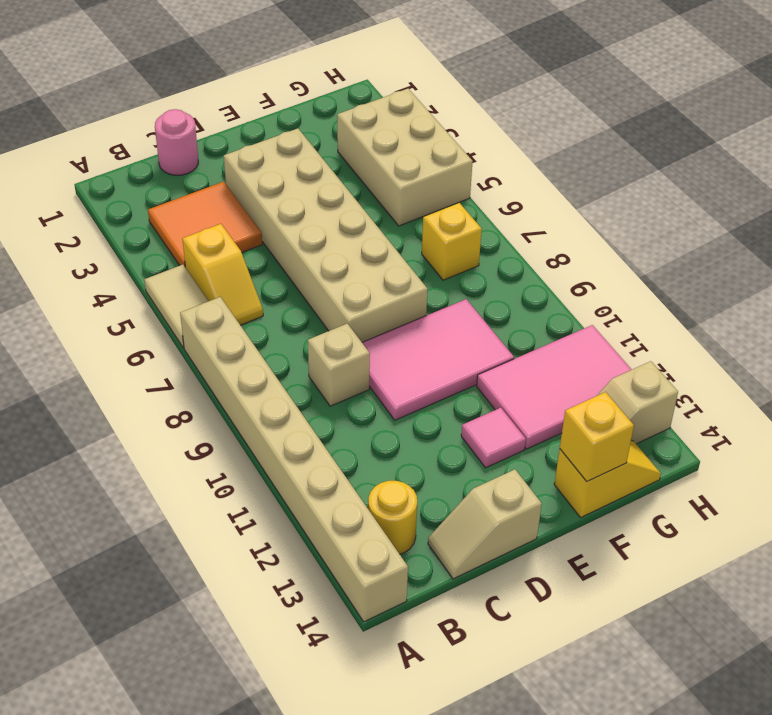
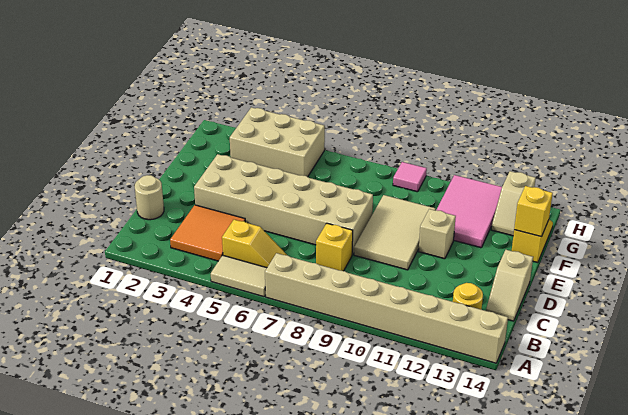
pink round brick C1 level 1 -> tan round brick C1 level 1
tan brick C9 level 1 -> tan brick E11 level 1
pink tile D9:F10 level 1 -> tan tile D9:F10 level 1
pink tile E12 level 1 -> pink tile H9 level 1
yellow brick G7 level 1 -> yellow brick C8 level 1

